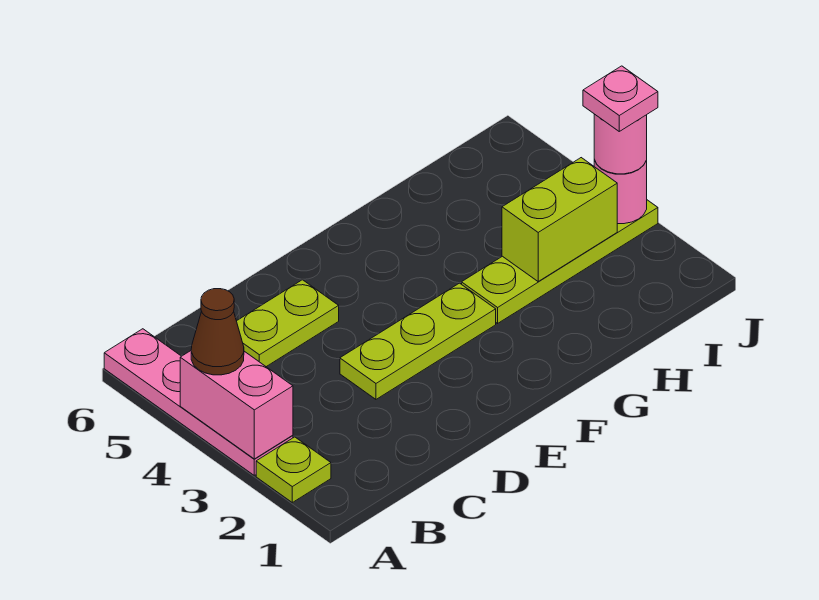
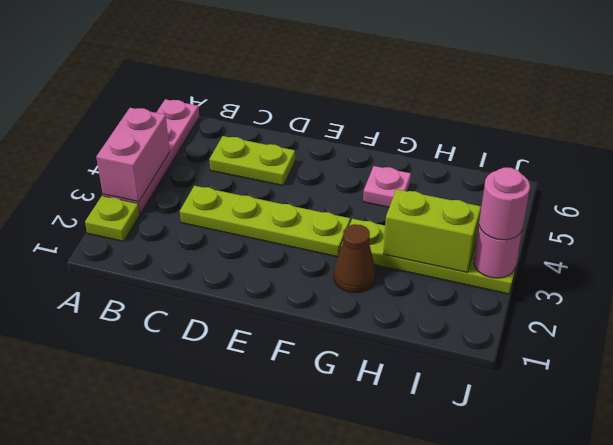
brown cone A4 level 3 -> brown cone G2 level 1
lime plate D3:F3 level 1 -> lime plate C3:F3 level 1
pink plate J3 level 4 -> pink plate G5 level 1

